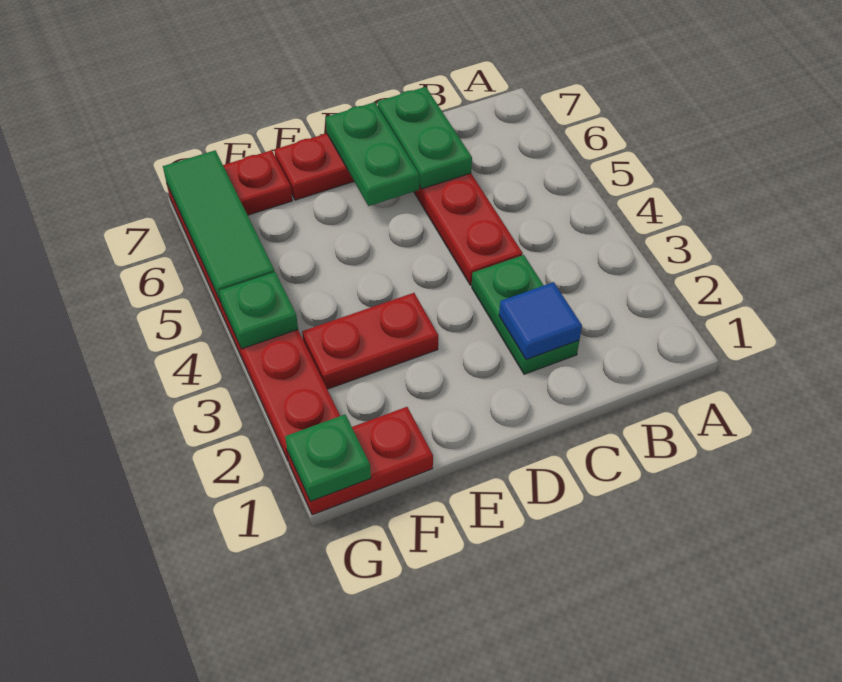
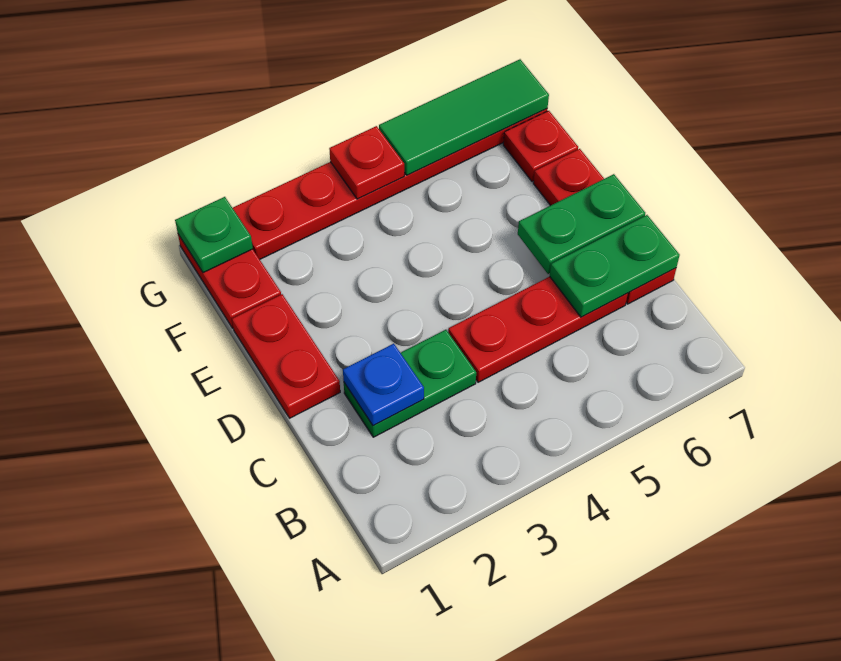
blue tile C2 level 2 -> blue plate C2 level 2
red plate E3:F3 level 1 -> red plate D1:E1 level 1
green plate G4 level 2 -> red plate G4 level 2

